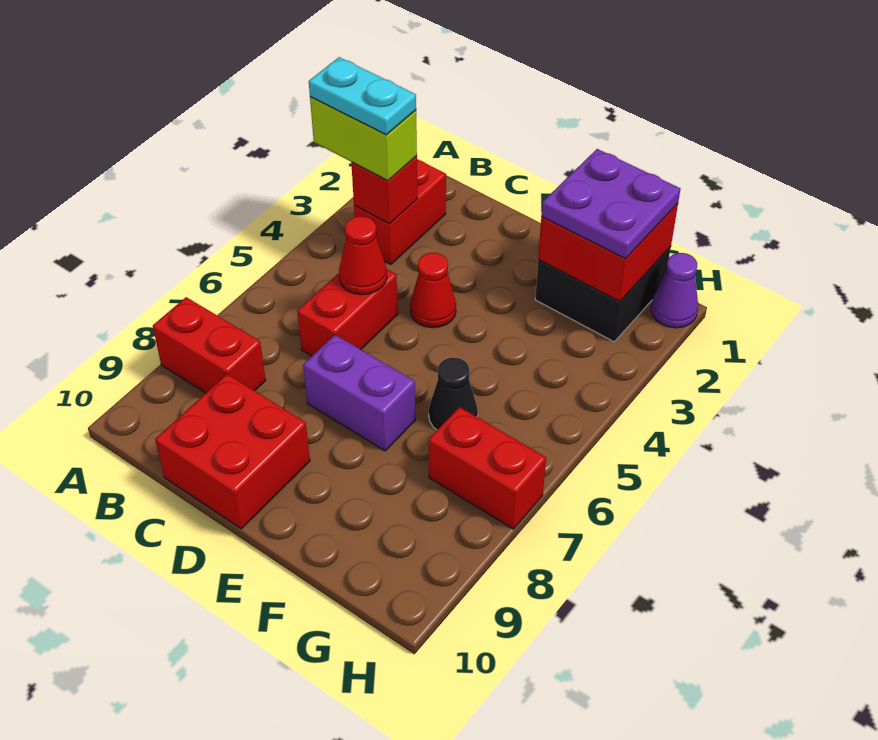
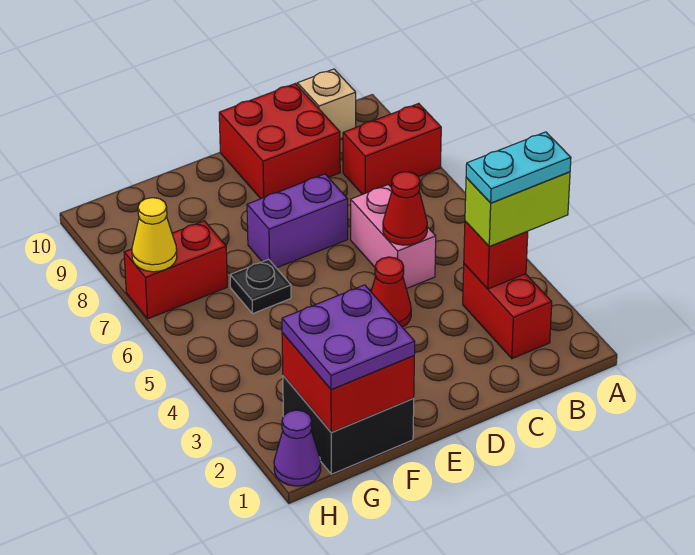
none -> tan brick B10 level 1
red brick C5:C6 level 1 -> pink brick C5:C6 level 1
black cone F6 level 1 -> black plate F6 level 1
none -> yellow cone H7 level 2

